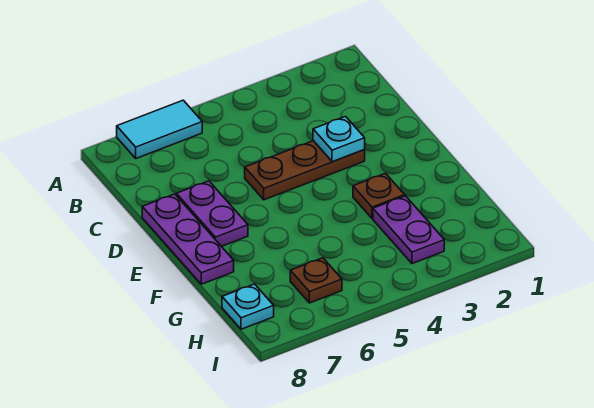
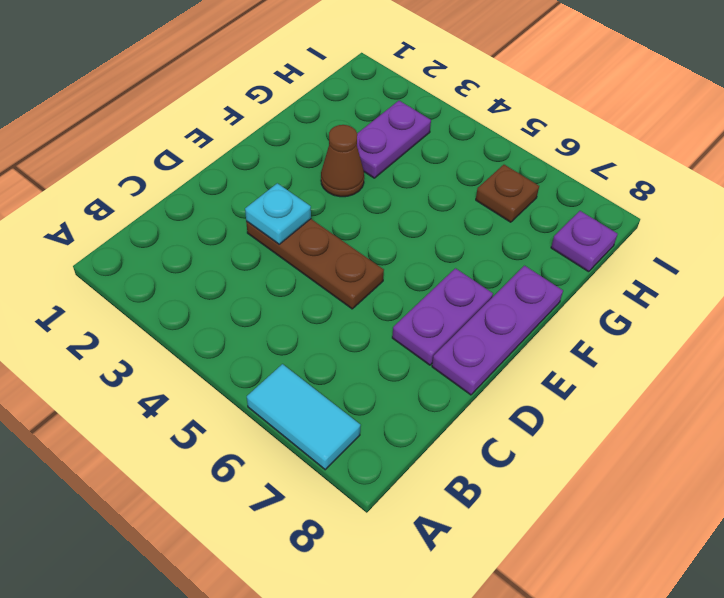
brown plate F3 level 1 -> brown cone F3 level 1
cyan plate H8 level 1 -> purple plate H8 level 1

